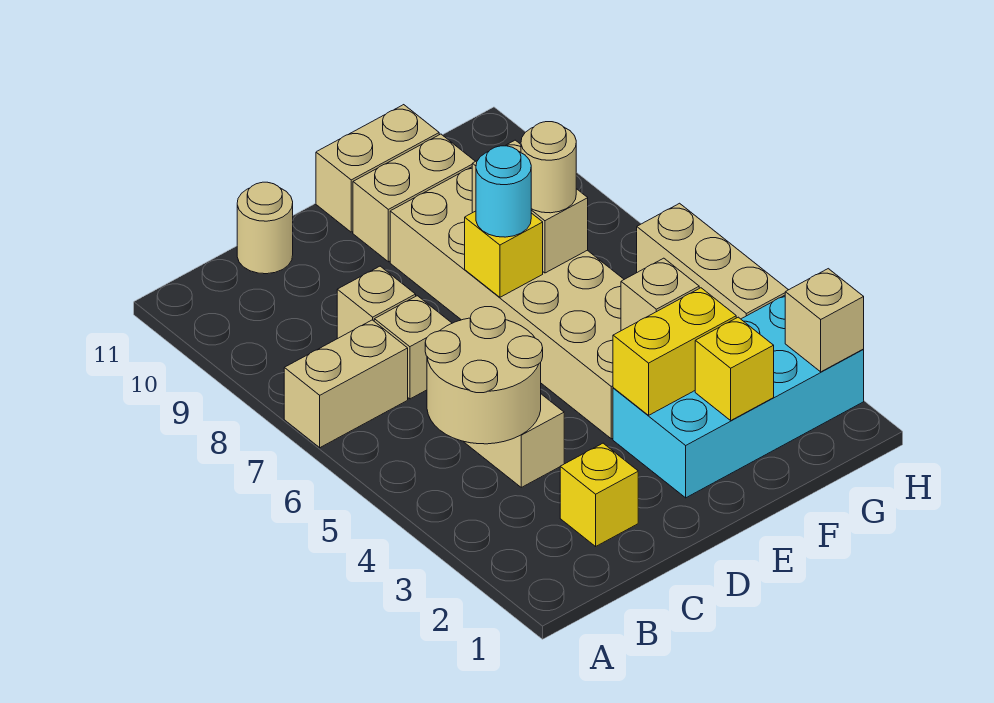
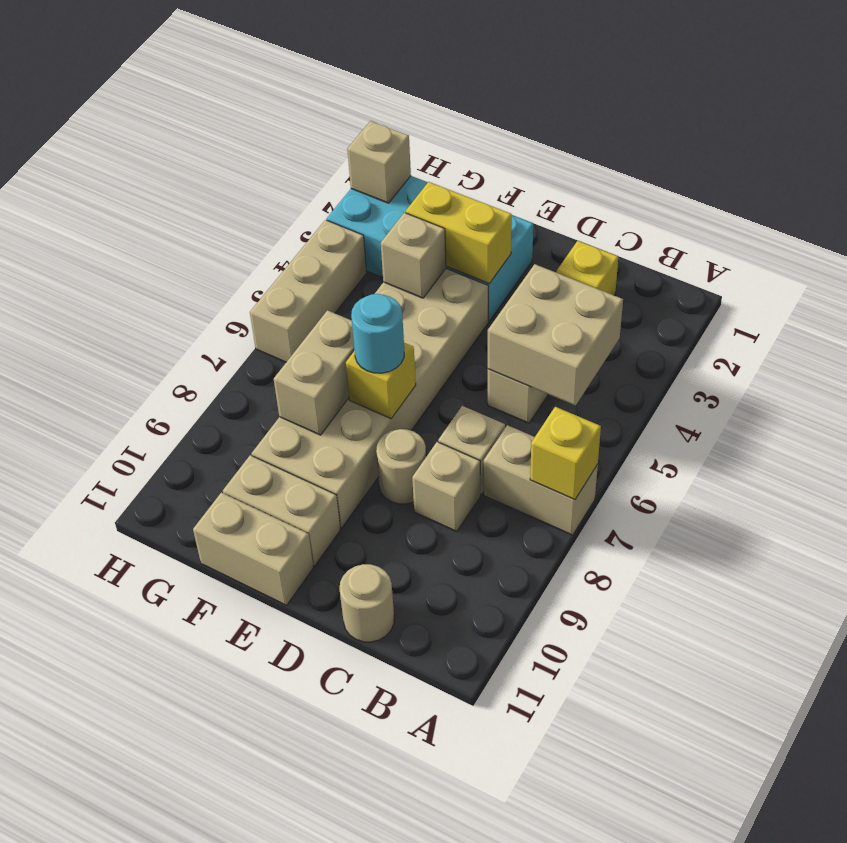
tan round brick B4:C5 level 2 -> tan brick B4:C5 level 2
yellow brick F2 level 2 -> yellow brick A7 level 2
tan round brick F7 level 3 -> tan round brick D8 level 1

